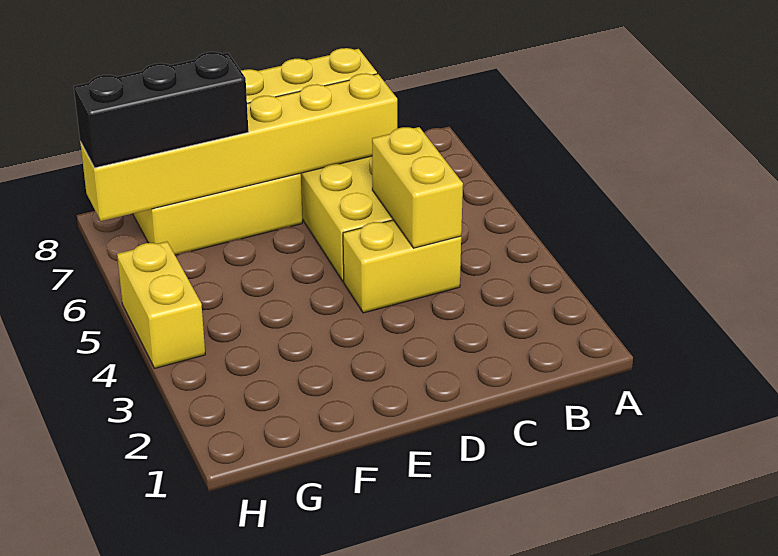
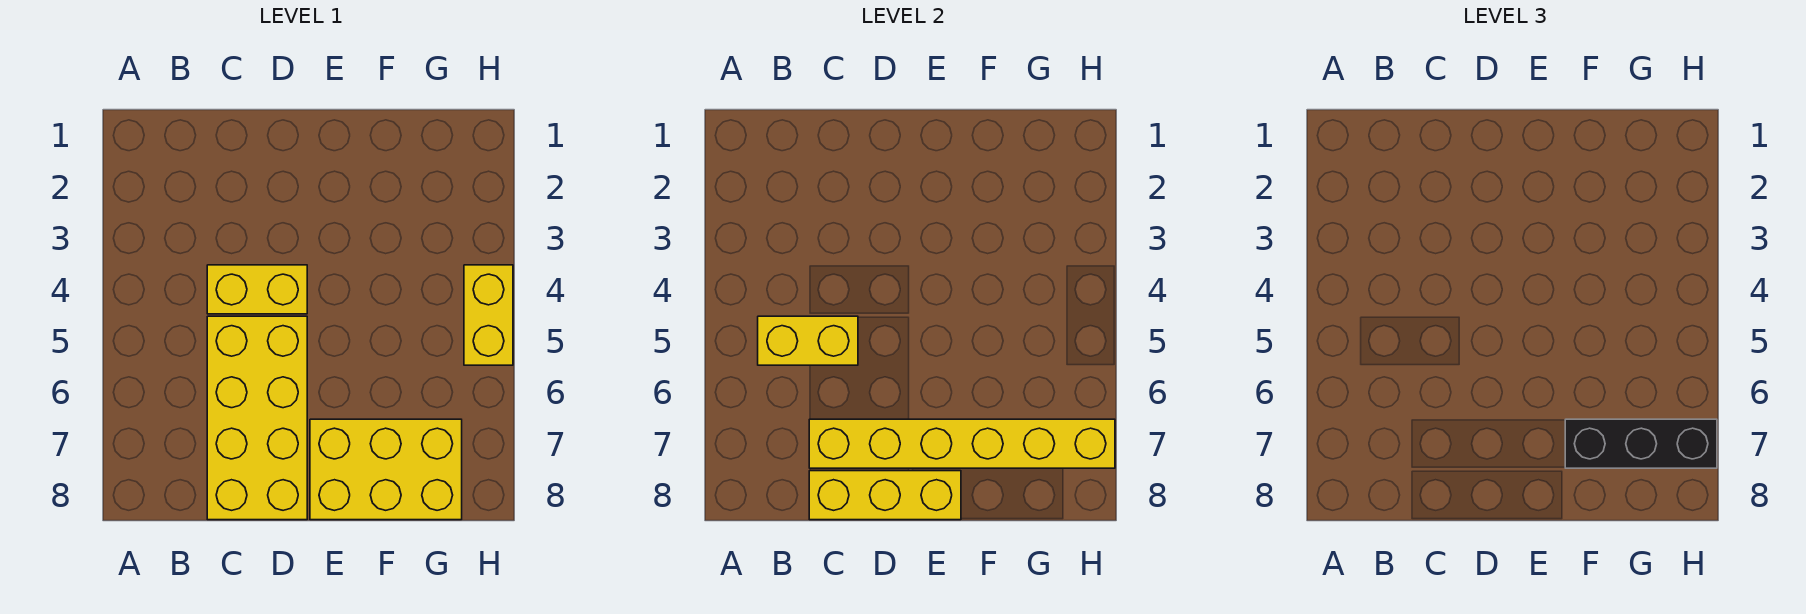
yellow brick C4:C5 level 2 -> yellow brick B5:C5 level 2

